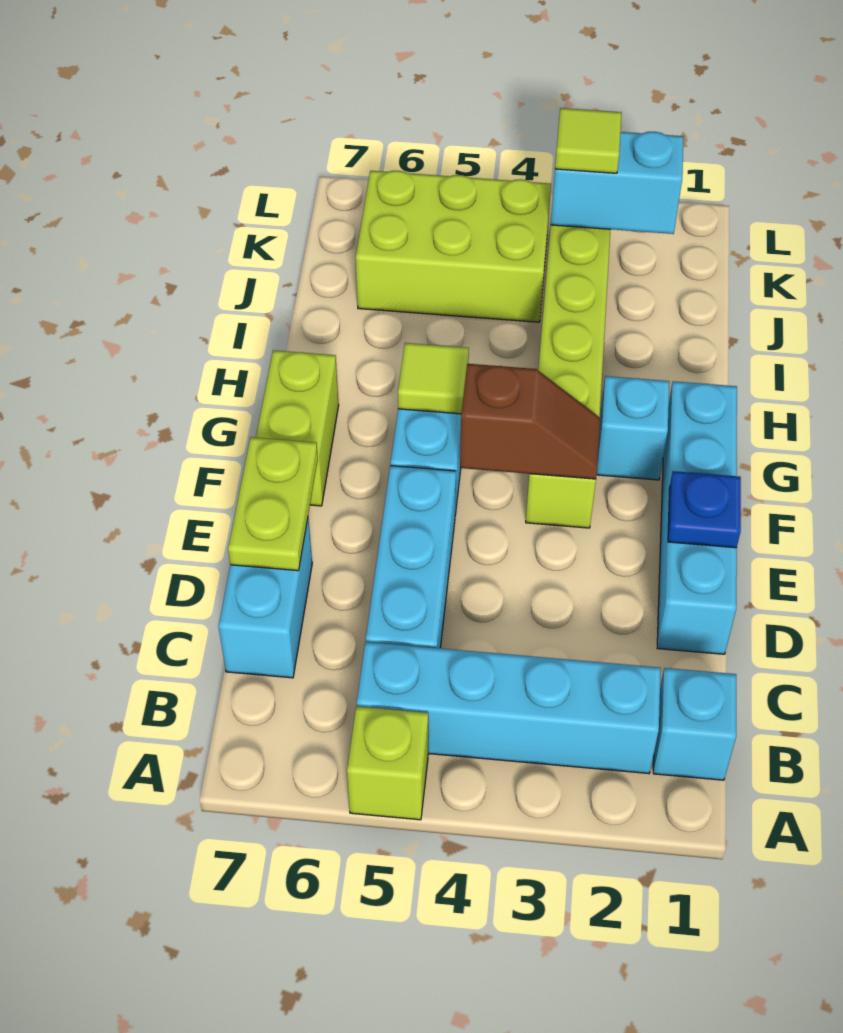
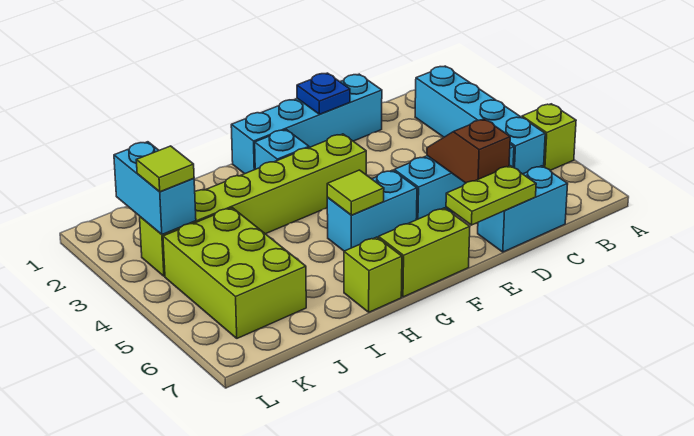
cyan brick B1 level 1 -> none
brown slope F3:F4 level 2 top 4 -> brown slope D5:D6 level 2 top 6
none -> lime brick H7 level 1

